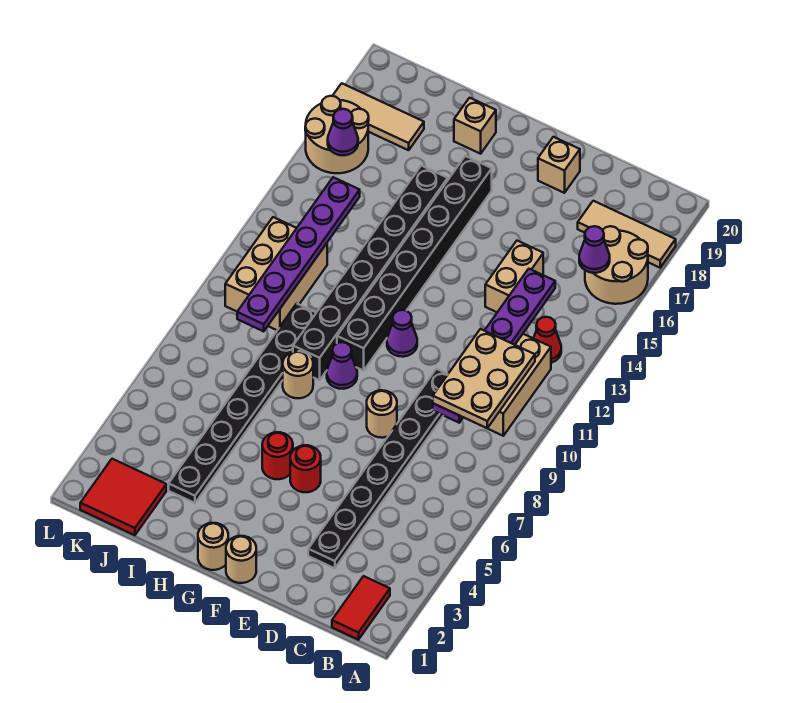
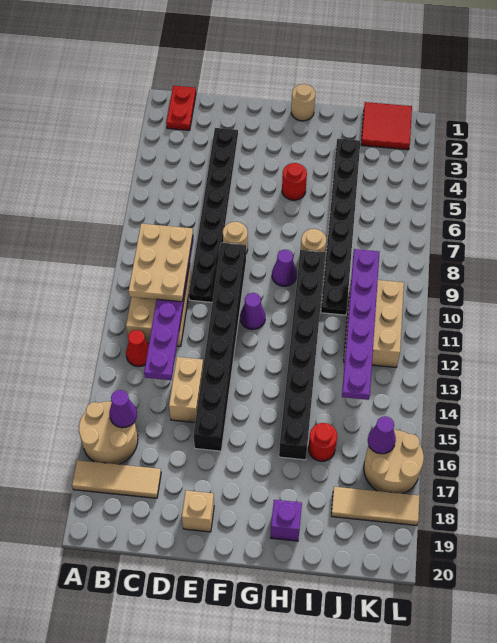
red tile B1:B2 level 1 -> red plate B1:B2 level 1
tan round brick F1 level 1 -> none
red round brick F5 level 1 -> red round brick I16 level 1
black brick G10:G17 level 1 -> black brick E9:E16 level 1
tan brick H19 level 1 -> purple brick H19 level 1

